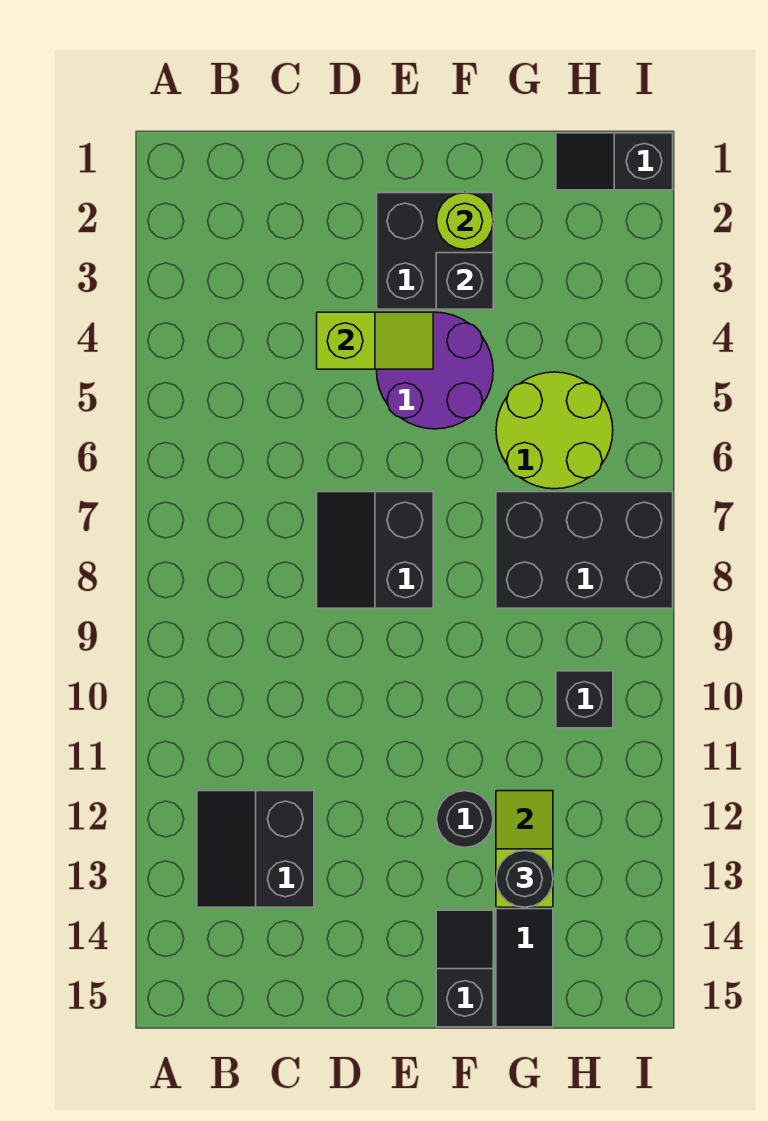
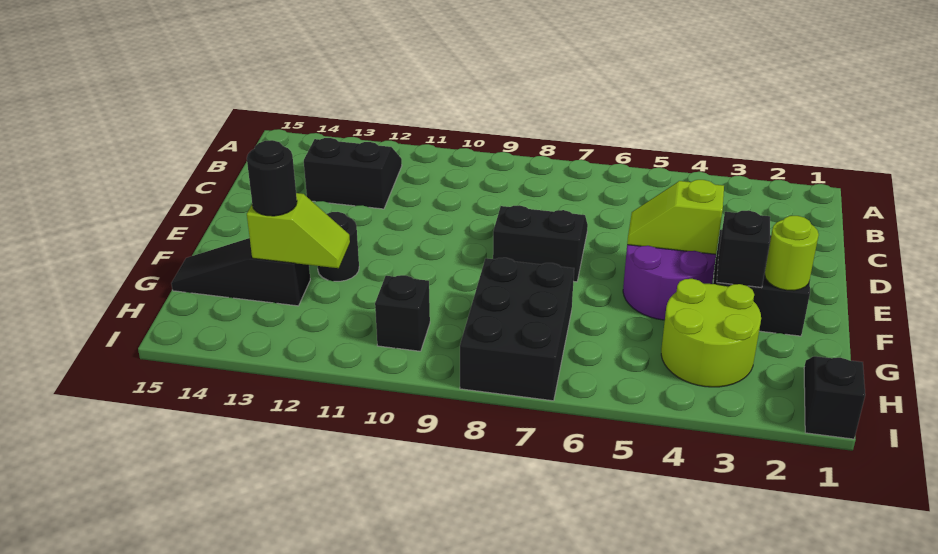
lime slope D4:E4 level 2 top D -> lime slope E4:E5 level 2 top 4
black slope F14:F15 level 1 top 15 -> none
lime round brick G5:H6 level 1 -> lime round brick G3:H4 level 1

